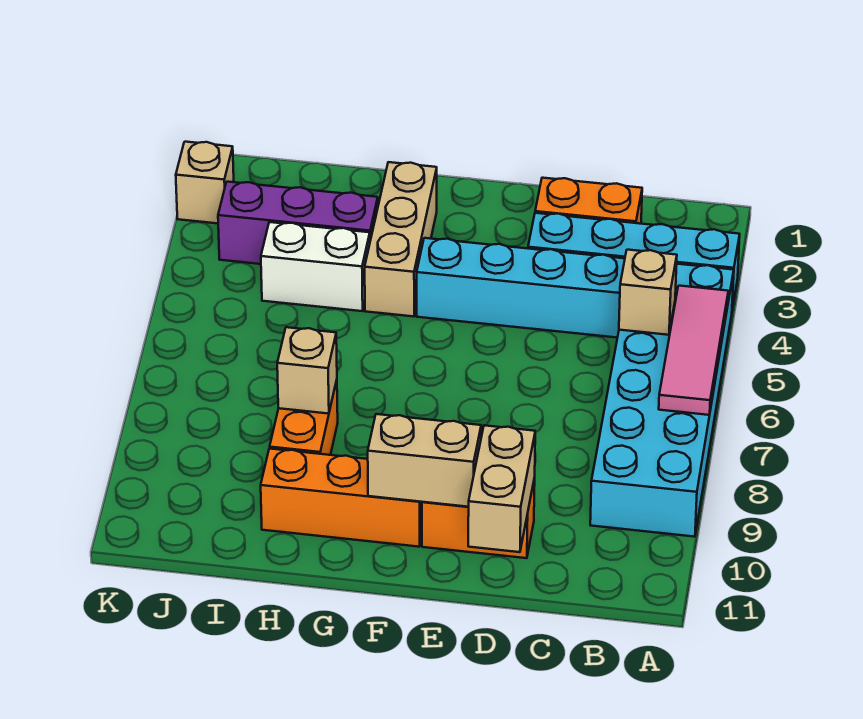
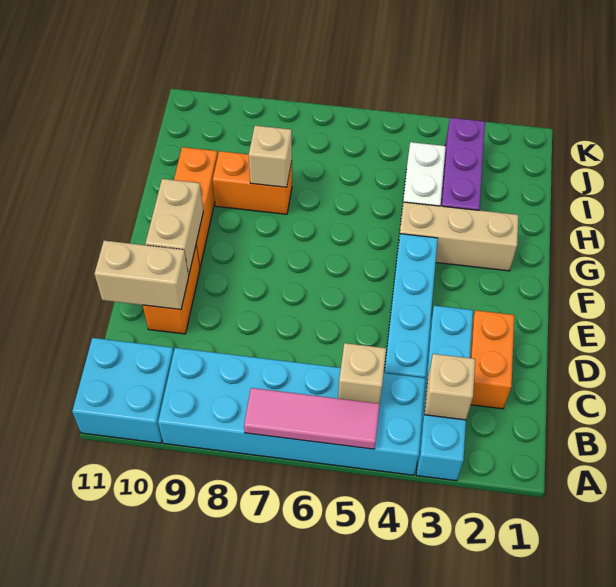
none -> cyan brick A10:B11 level 1
tan brick K2 level 1 -> tan brick B3 level 2

